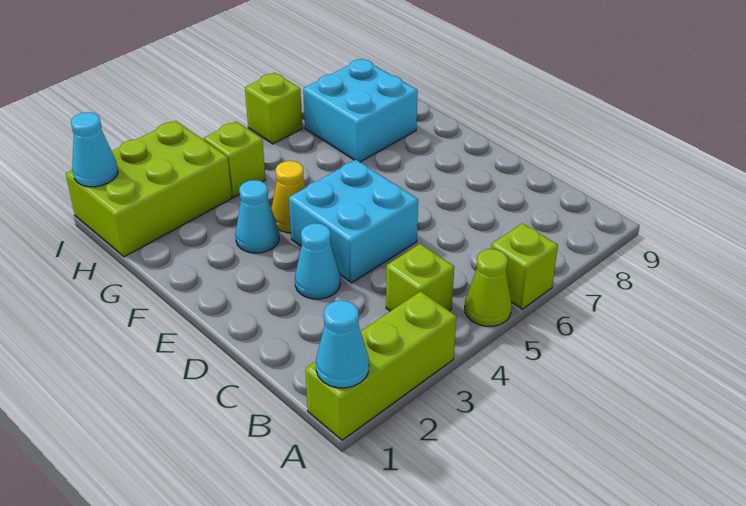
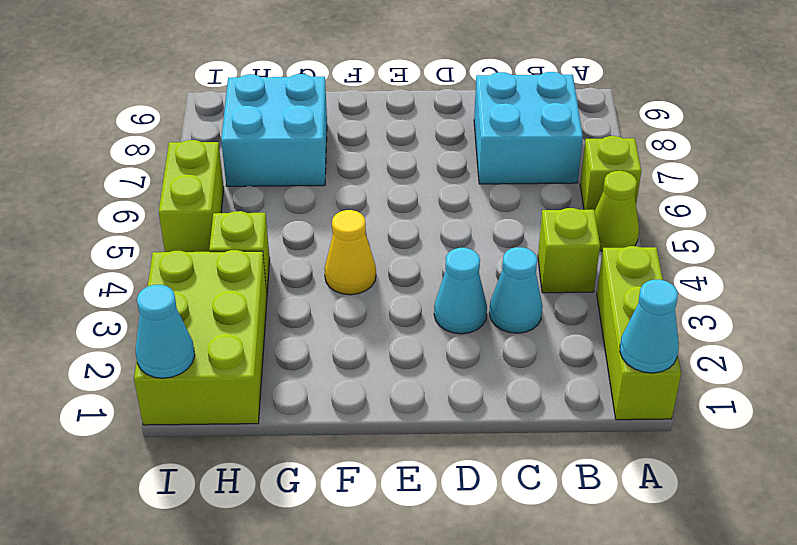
cyan brick D4:E5 level 1 -> cyan brick B7:C8 level 1
cyan cone F3 level 1 -> cyan cone C3 level 1
lime brick I6 level 1 -> lime brick I5:I6 level 1

